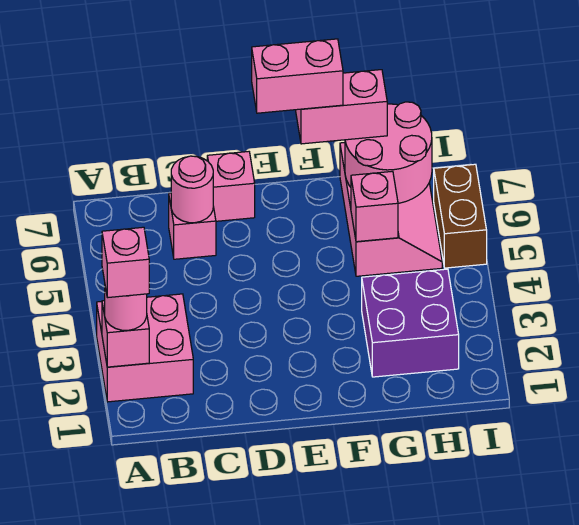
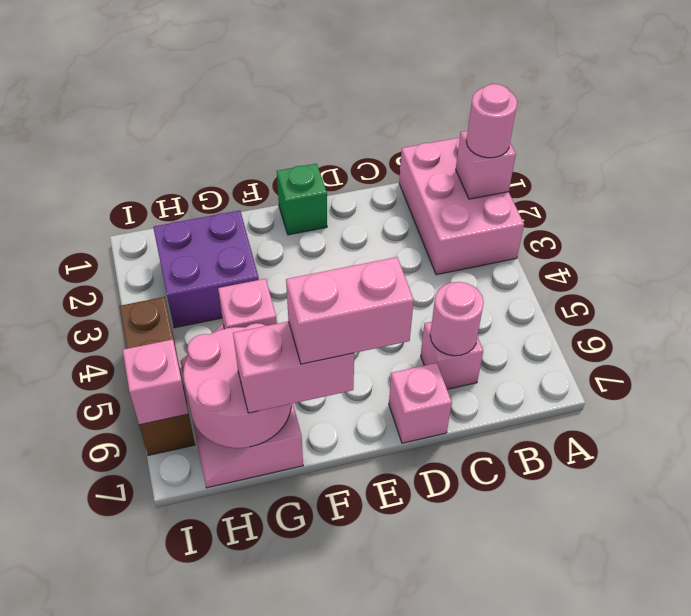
pink brick A2:B3 level 1 -> pink brick A1:B3 level 1
pink brick A2 level 4 -> pink brick I6 level 2
none -> green brick E1 level 1
brown brick I5:I6 level 1 -> brown brick I4:I6 level 1

